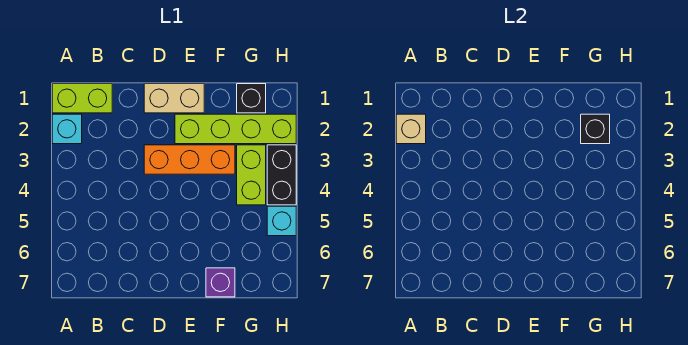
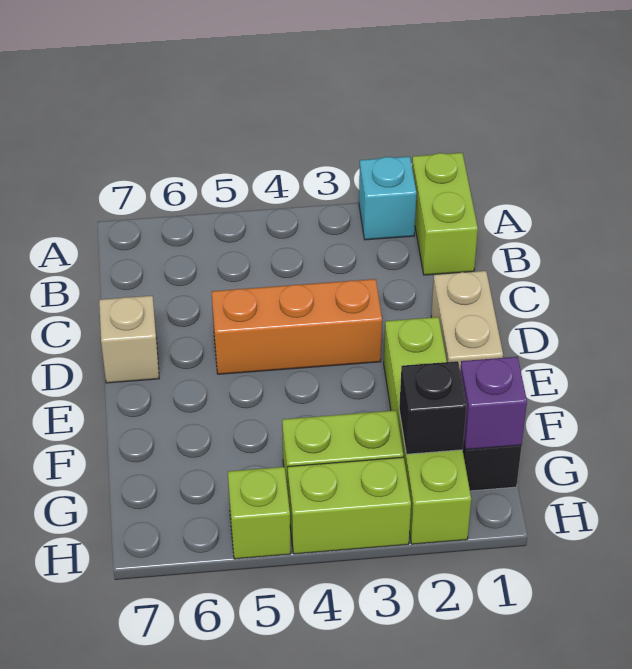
tan brick A2 level 2 -> tan brick D7 level 1
orange brick D3:F3 level 1 -> orange brick D3:D5 level 1
purple brick F7 level 1 -> purple brick G1 level 2
black brick H3:H4 level 1 -> lime brick H3:H4 level 1
cyan brick H5 level 1 -> lime brick H5 level 1

